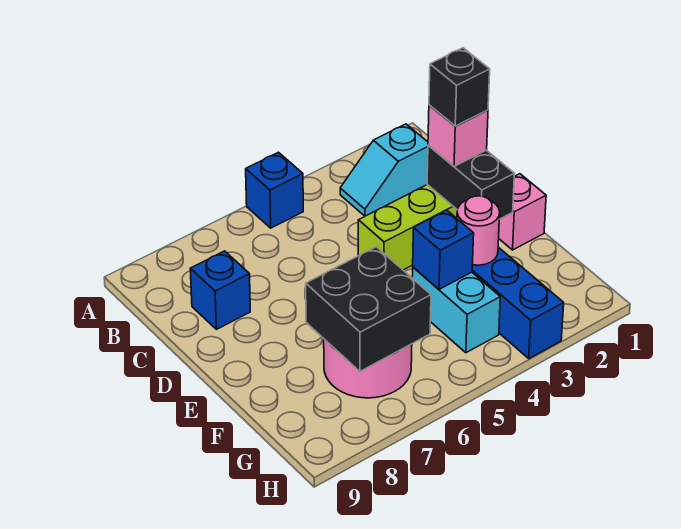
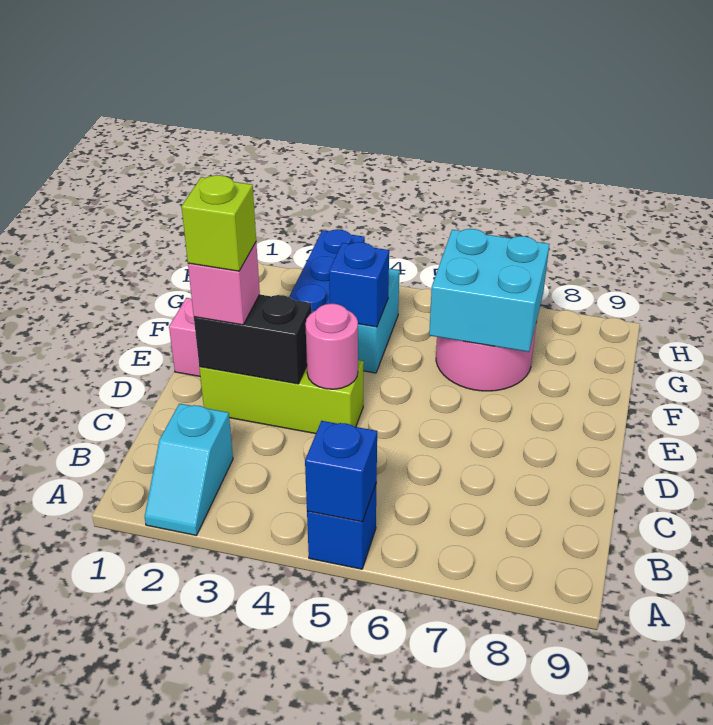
cyan slope B2:B3 level 1 top 2 -> cyan slope A2:B2 level 1 top B
blue brick C8 level 1 -> blue brick A5 level 2
black brick D2:E2 level 2 -> black brick D2:D3 level 2
black brick D2 level 4 -> lime brick D2 level 4
pink round brick F3 level 2 -> pink round brick D4 level 2
black brick F6:G7 level 2 -> cyan brick F6:G7 level 2

